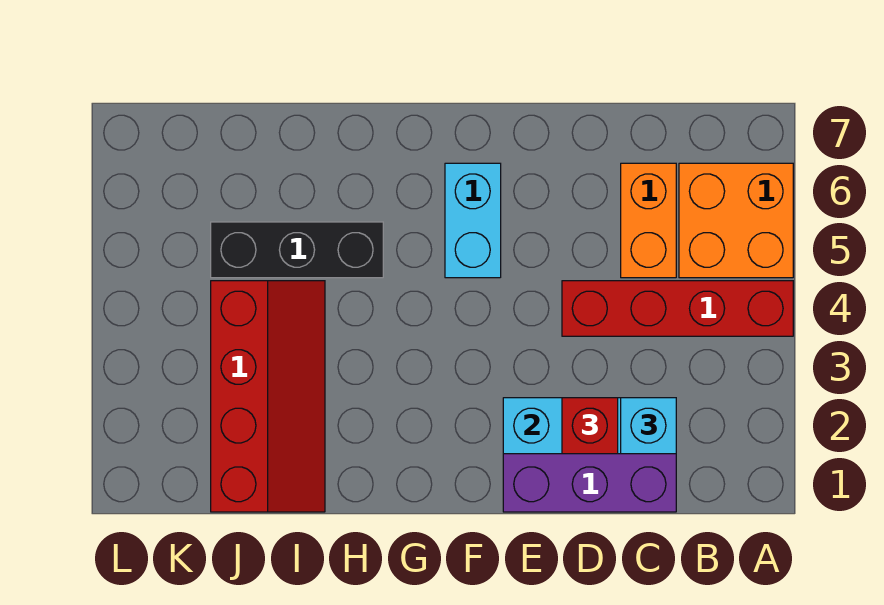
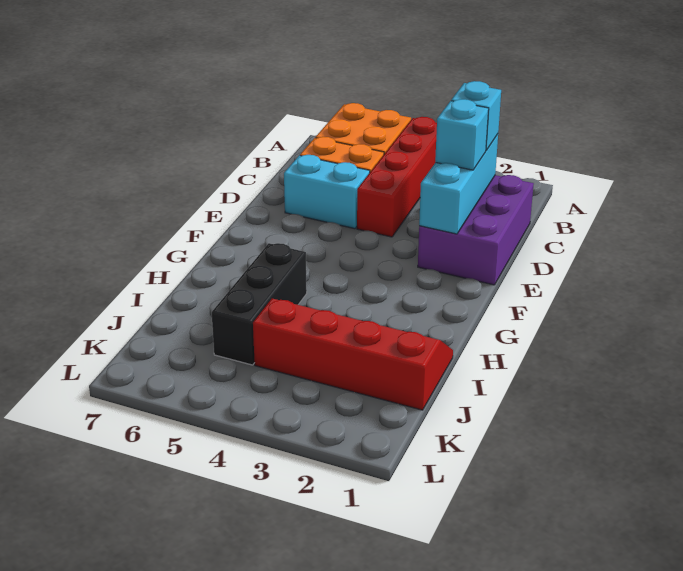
red brick D2 level 3 -> cyan brick D2 level 3
cyan brick F5:F6 level 1 -> cyan brick D5:D6 level 1

